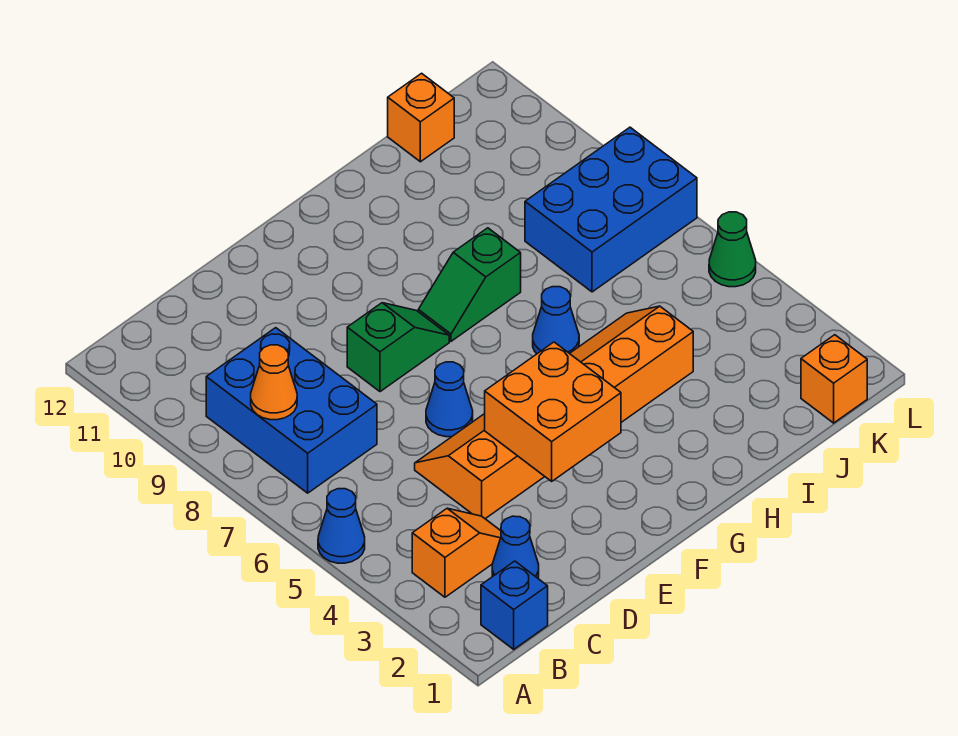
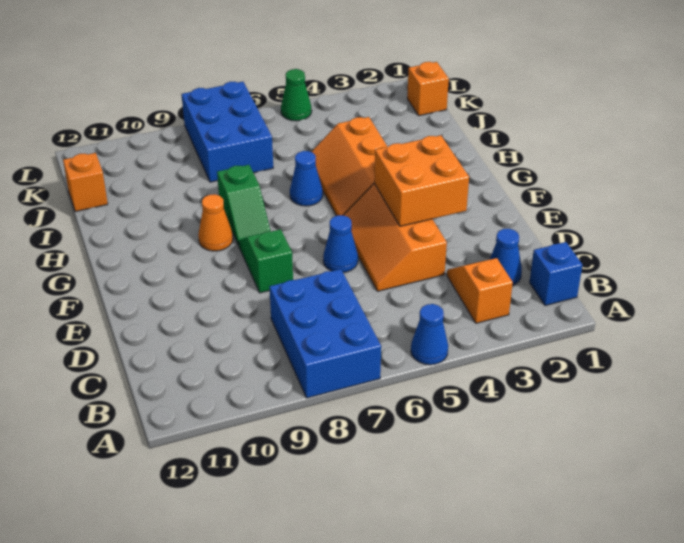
blue brick B7:C9 level 1 -> blue brick A7:C8 level 1
orange cone B8 level 2 -> orange cone G9 level 1

